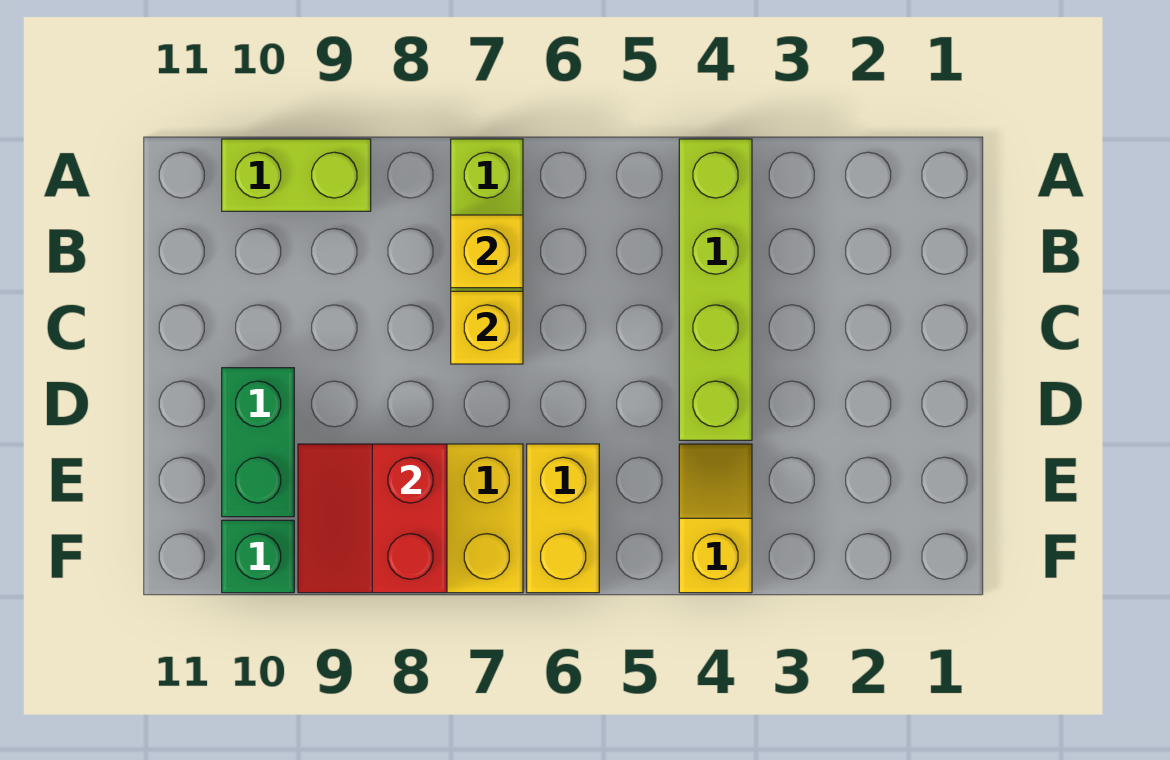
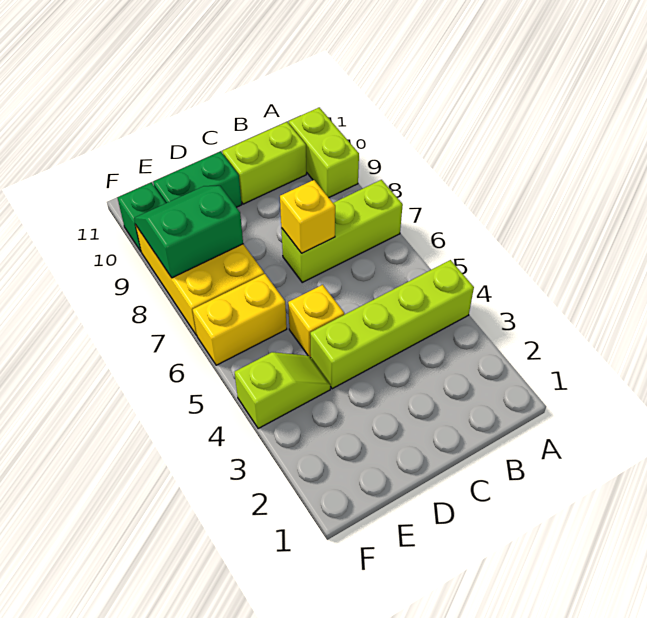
yellow brick B7 level 2 -> yellow brick D5 level 1
none -> lime brick B10:C10 level 1
yellow slope E4:F4 level 1 top F -> lime slope E4:F4 level 1 top F
red slope E8:F9 level 2 top 8 -> green slope E8:F9 level 2 top 8

